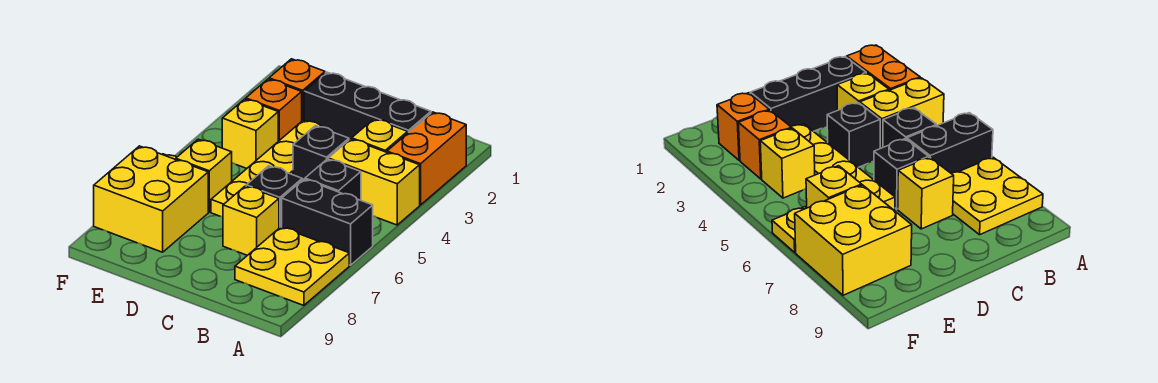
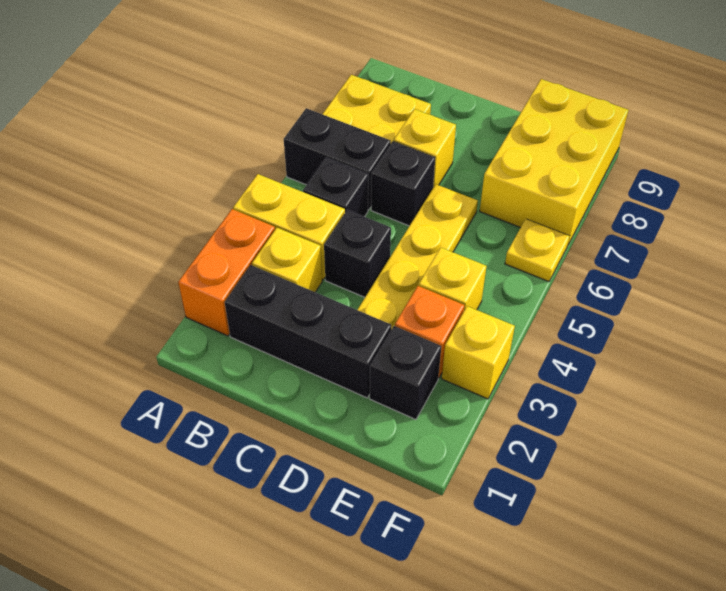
orange brick E2 level 1 -> black brick E2 level 1
yellow brick E6 level 1 -> yellow brick F3 level 1
yellow brick E7:F8 level 1 -> yellow brick E7:F9 level 1

